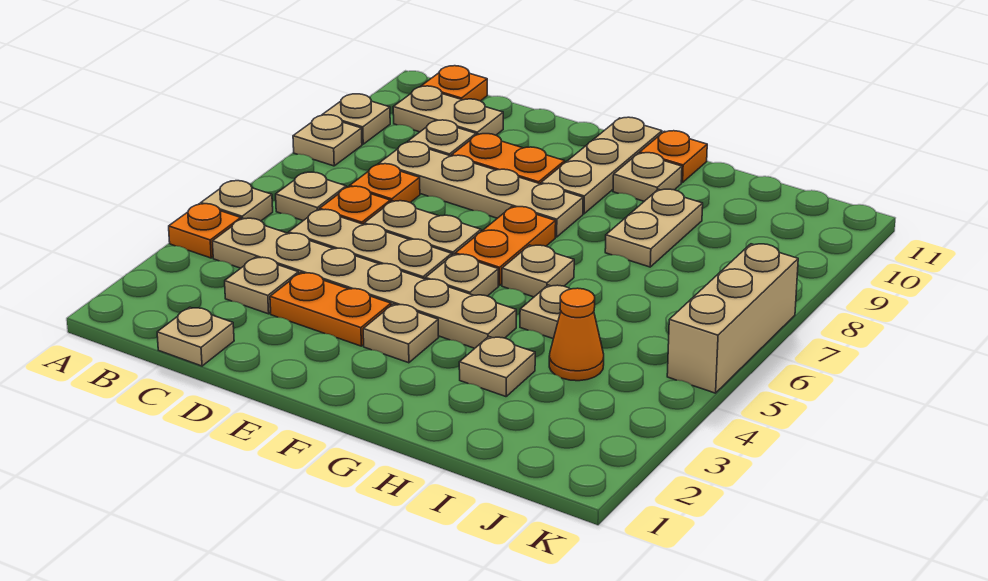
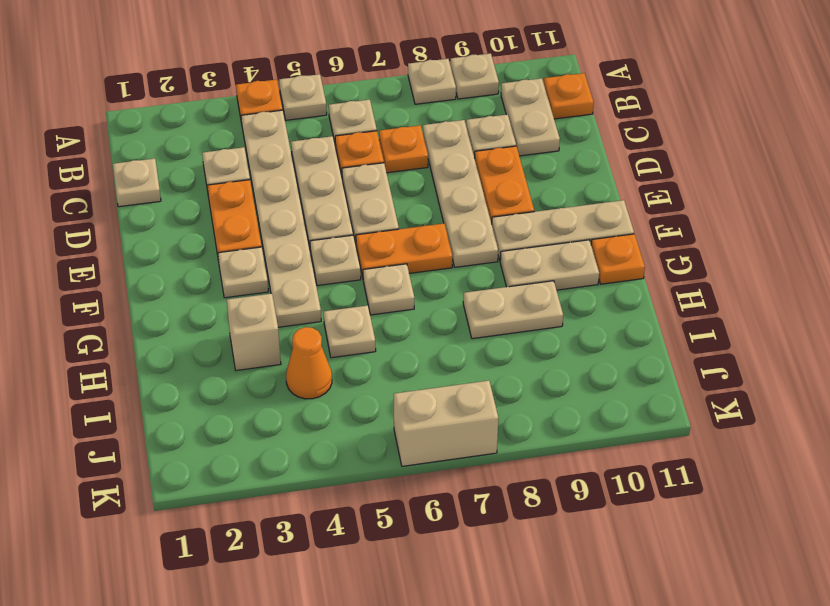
tan plate G10 level 1 -> tan plate G9:G10 level 1
tan plate H3 level 1 -> tan brick H3 level 1
tan brick K5:K7 level 1 -> tan brick K6:K7 level 1

